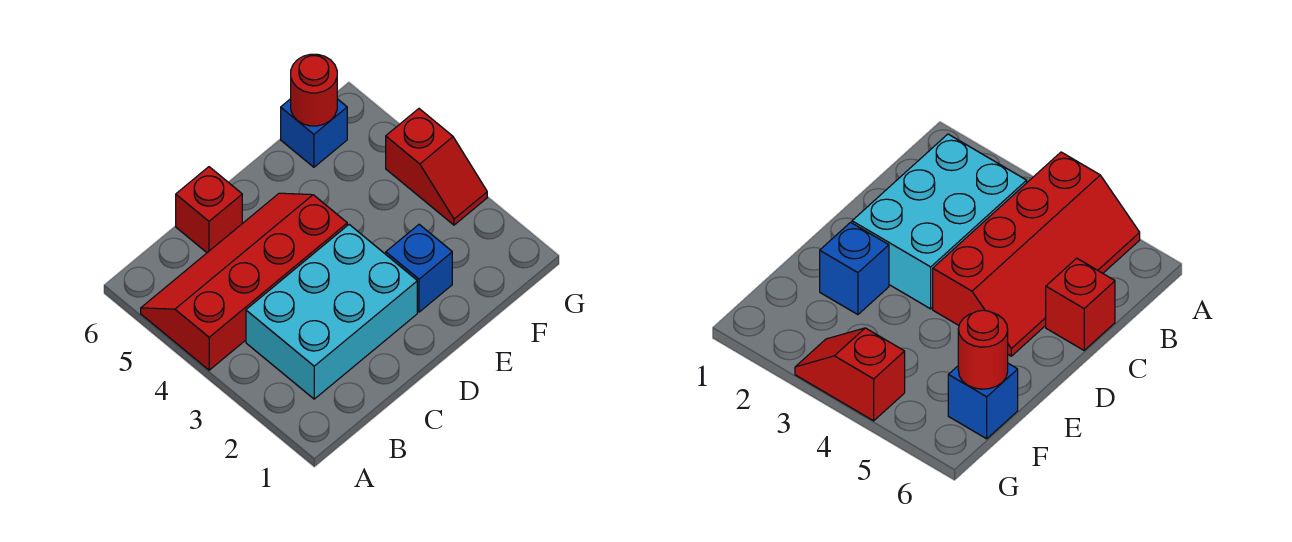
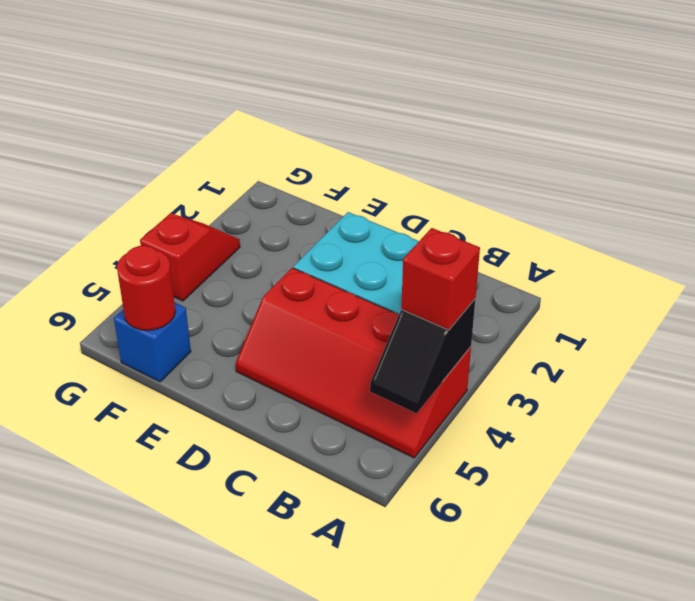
none -> black slope A4:A5 level 2 top 4
red brick C6 level 1 -> red brick A4 level 3
blue brick E2 level 1 -> none

